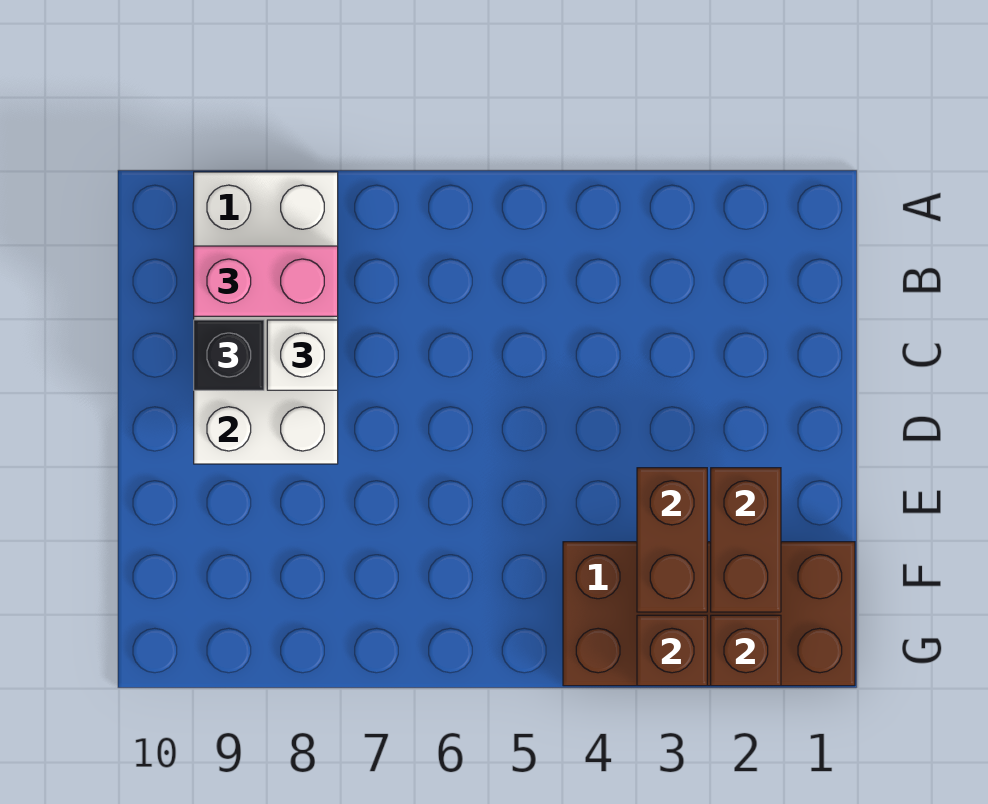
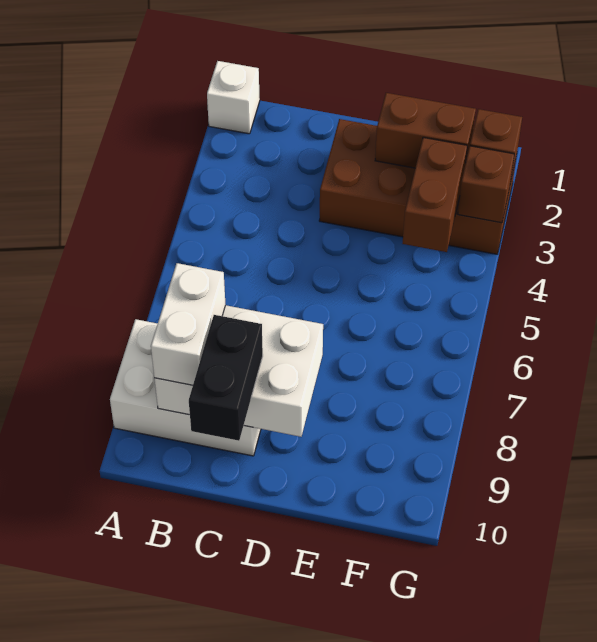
pink brick B8:B9 level 3 -> white brick B8:B9 level 3
white brick C8 level 3 -> white brick A1 level 1
black brick C9 level 3 -> black brick C9:C10 level 3
brown brick E3:F3 level 2 -> brown brick F3:F4 level 2
brown brick F1:G4 level 1 -> brown brick D2:G3 level 1

